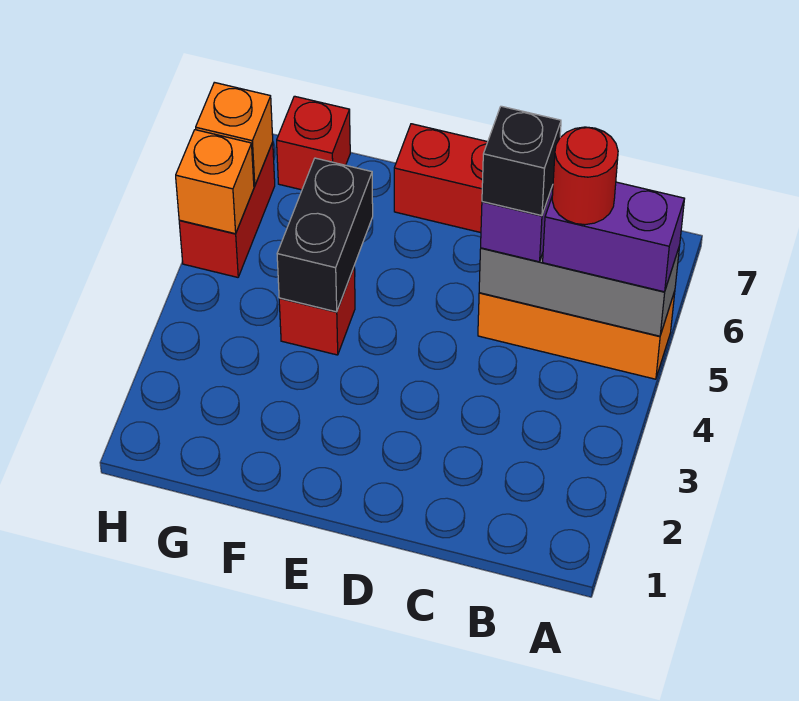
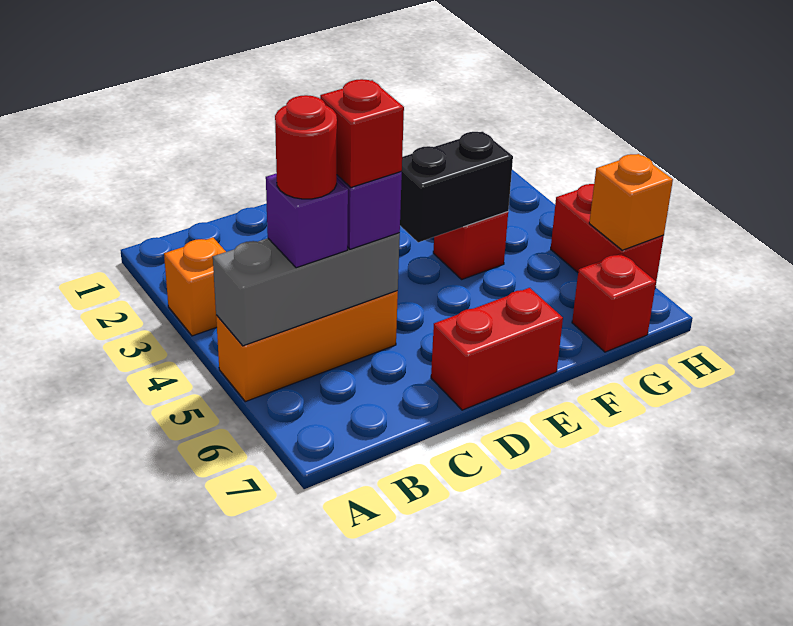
purple brick A5:B5 level 3 -> purple brick B5 level 3
black brick C5 level 4 -> red brick C5 level 4
black brick F4:F5 level 2 -> black brick E4:F4 level 2
orange brick H5 level 2 -> orange brick A3 level 1

